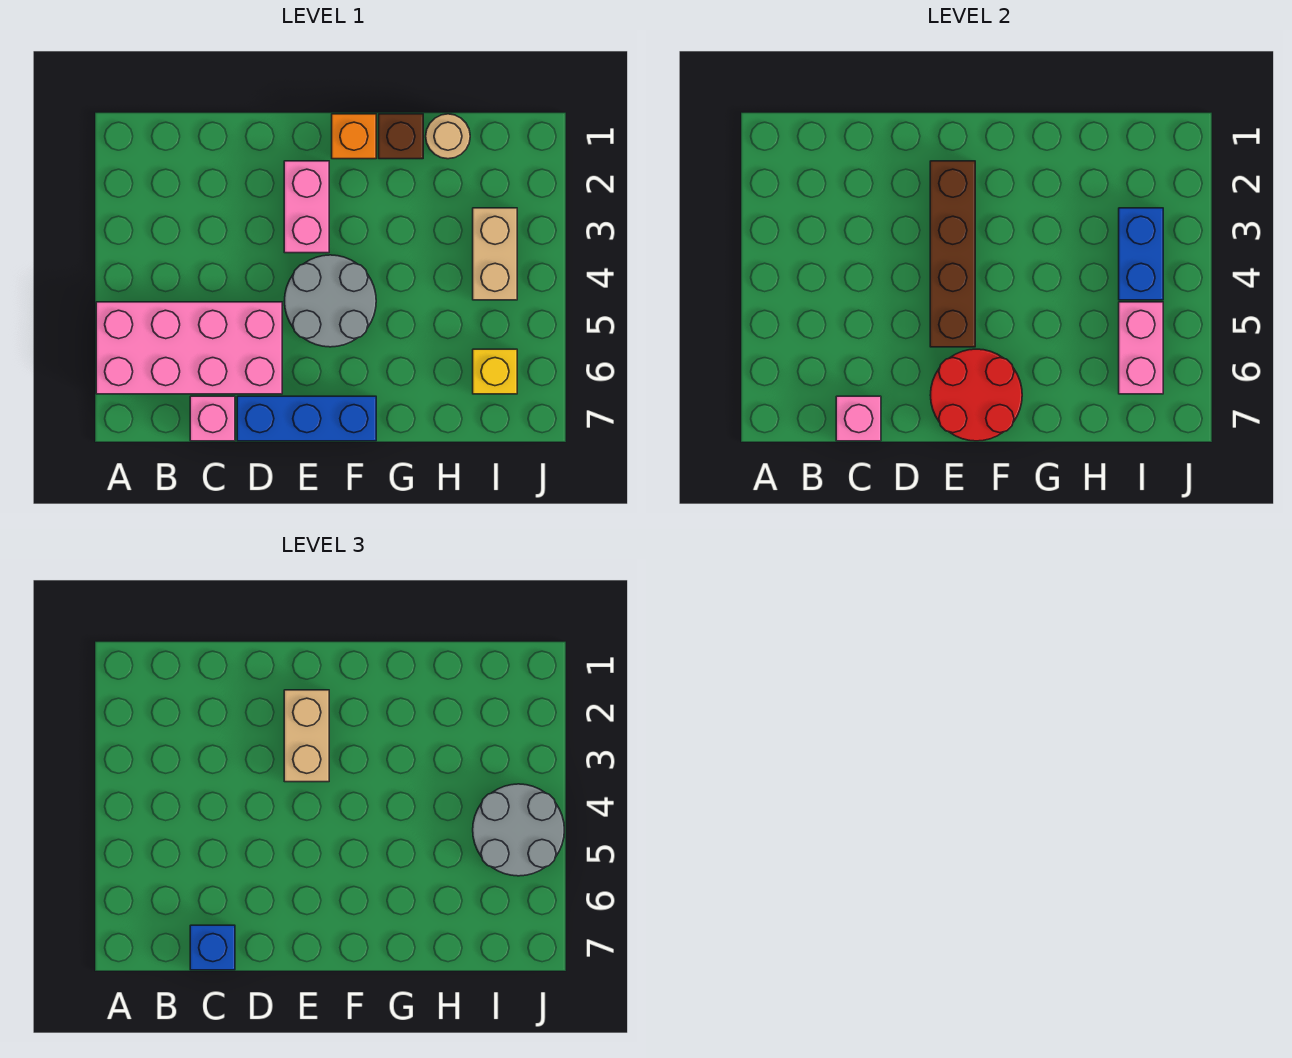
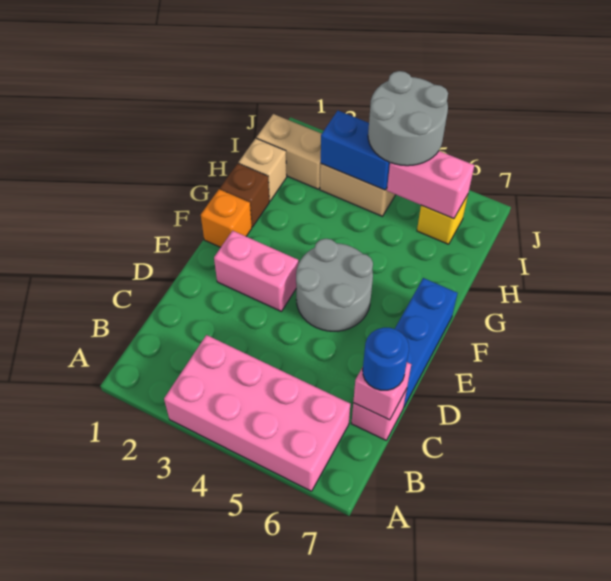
pink brick A5:D6 level 1 -> pink brick A3:B6 level 1
blue brick C7 level 3 -> blue round brick C7 level 3
brown brick E2:E5 level 2 -> none
tan brick E2:E3 level 3 -> tan brick I1:I2 level 1
red round brick E6:F7 level 2 -> none
tan round brick H1 level 1 -> tan brick H1 level 1

